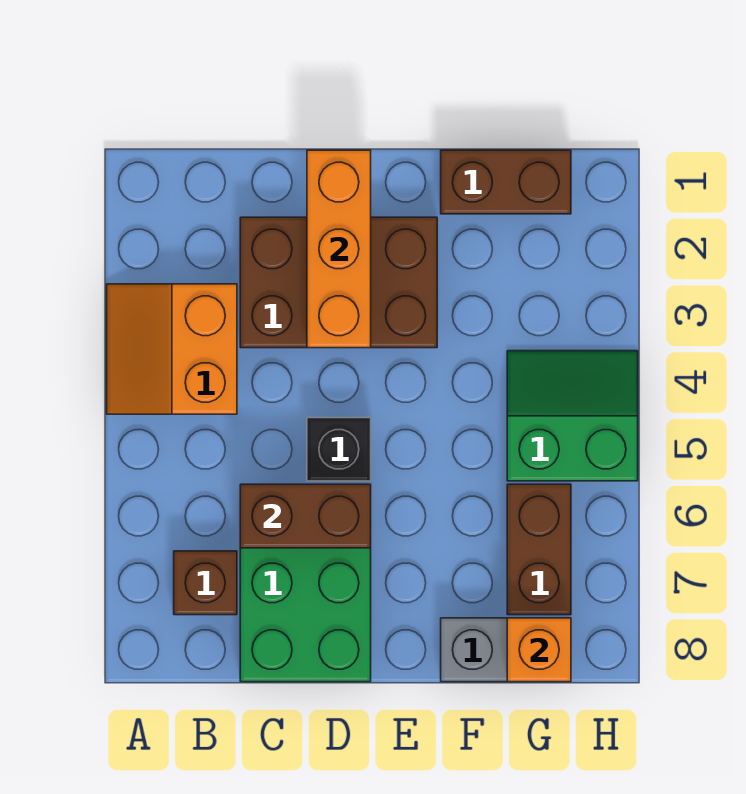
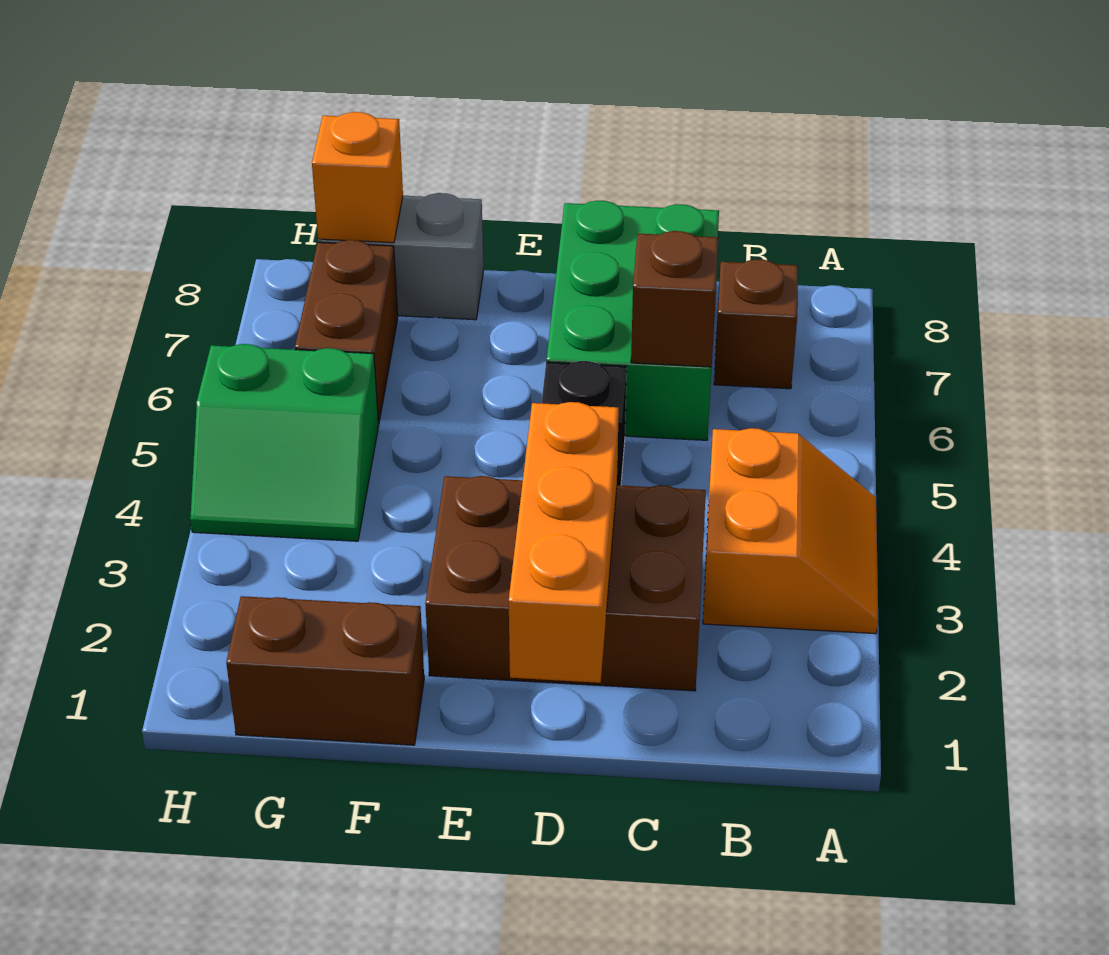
brown brick C6:D6 level 2 -> brown brick C6 level 2

